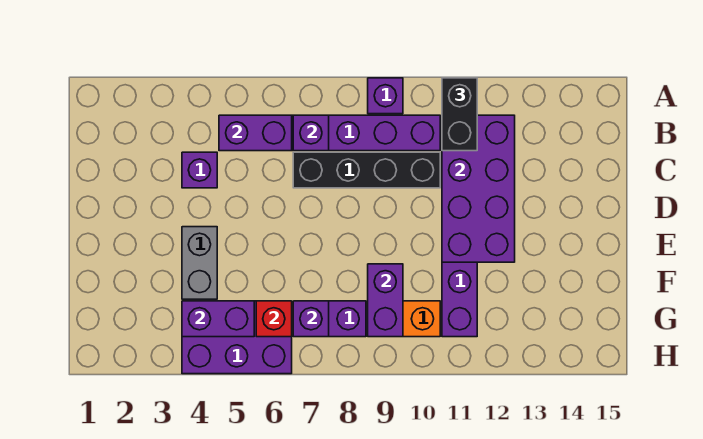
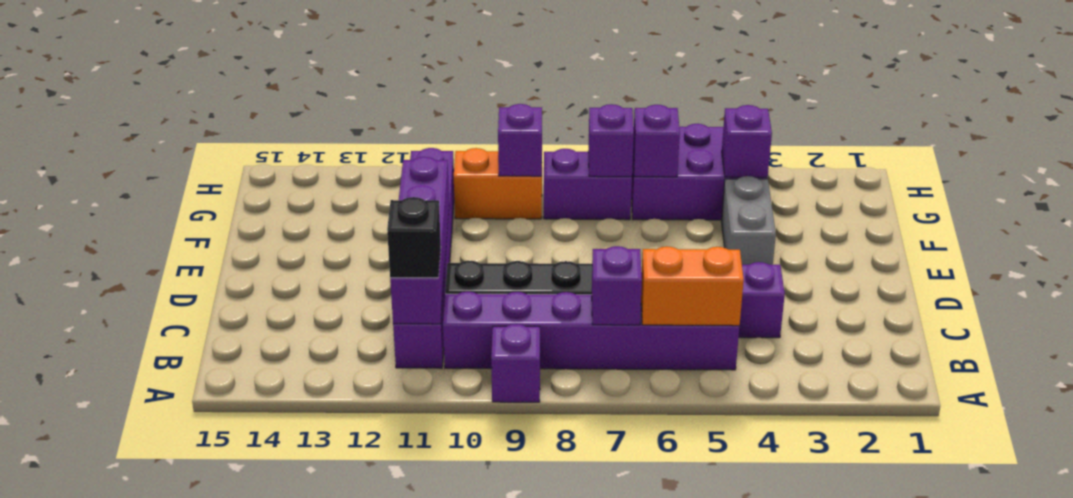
black brick A11:B11 level 3 -> black brick B11 level 3
purple brick B5:B6 level 2 -> orange brick B5:B6 level 2
purple brick B11:E12 level 2 -> purple brick B11:E11 level 2
purple brick F9:G9 level 2 -> purple brick G9 level 2
purple brick G4:G5 level 2 -> purple brick G4 level 2
red brick G6 level 2 -> purple brick G6 level 2

